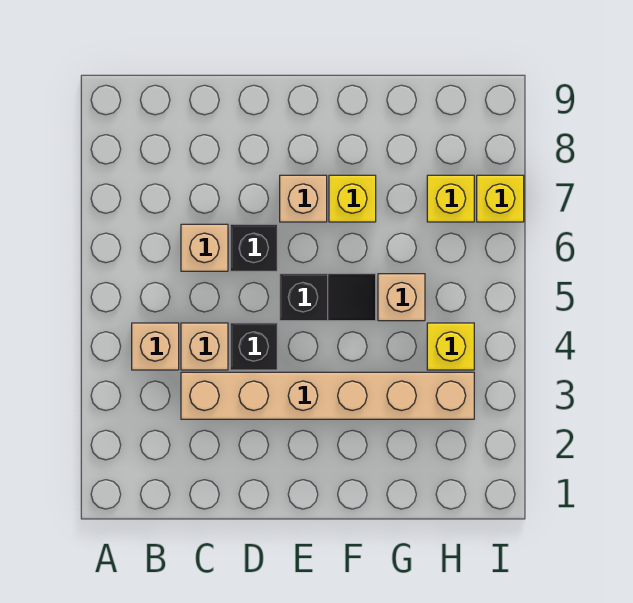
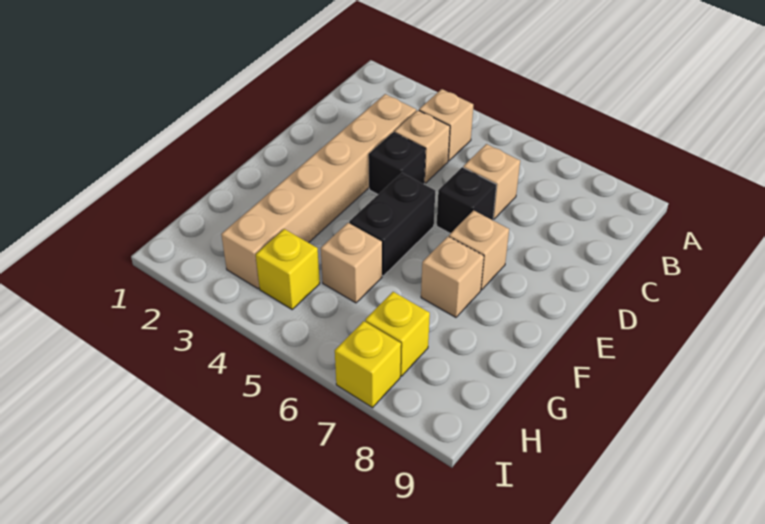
black slope E5:F5 level 1 top E -> black brick E5:F5 level 1
yellow brick F7 level 1 -> tan brick F7 level 1

